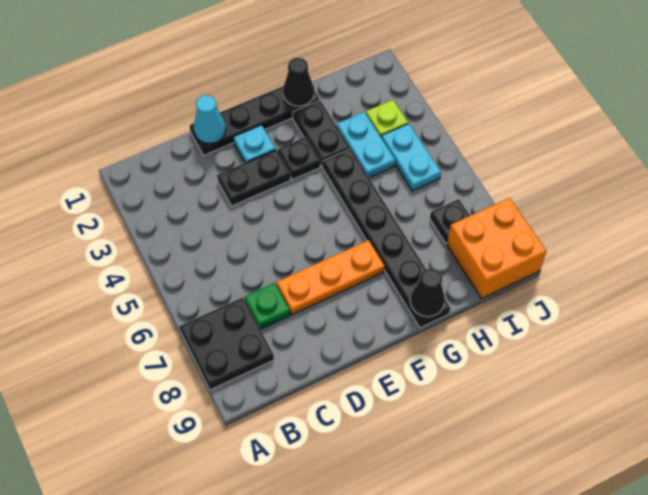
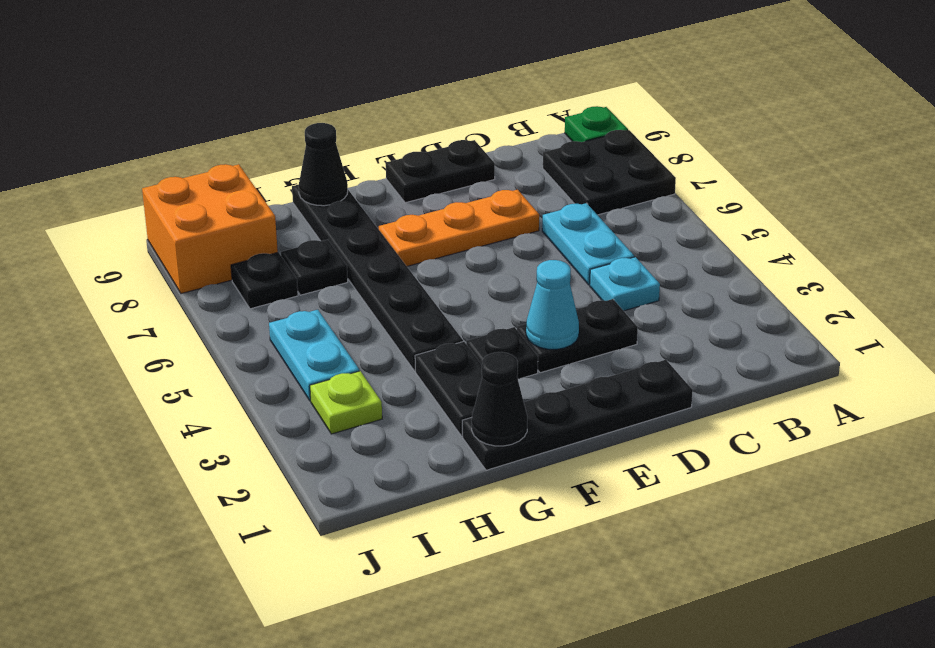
green plate C7 level 1 -> green plate A9 level 1
cyan cone D1 level 2 -> cyan cone E3 level 2
none -> black plate D9:E9 level 1
cyan plate E2 level 1 -> cyan plate C4 level 1
cyan plate H3:H4 level 1 -> cyan plate C5:C6 level 1
none -> black plate H7 level 1

